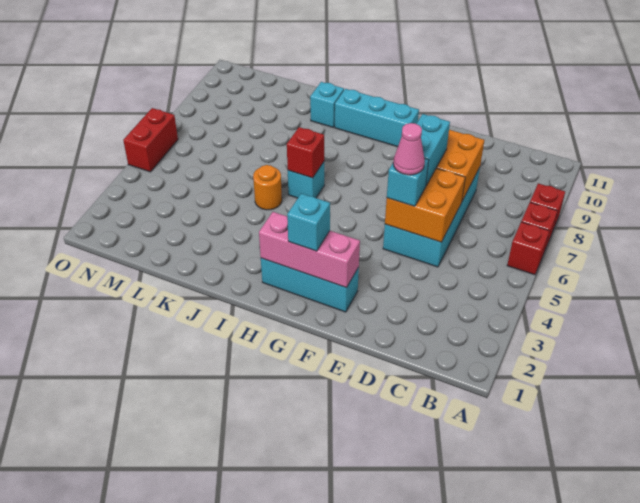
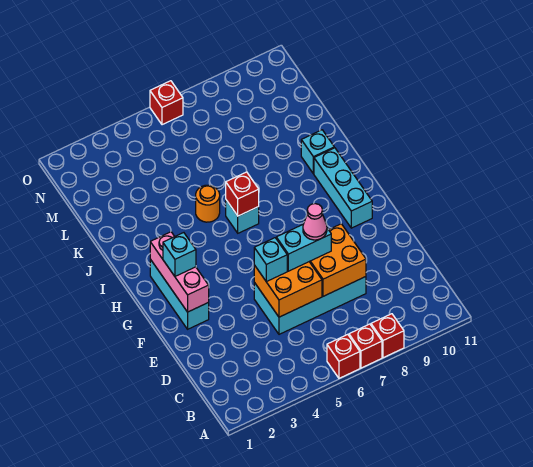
pink cone E5 level 4 -> pink cone E7 level 4
red brick O5:O6 level 1 -> red brick O6 level 1

